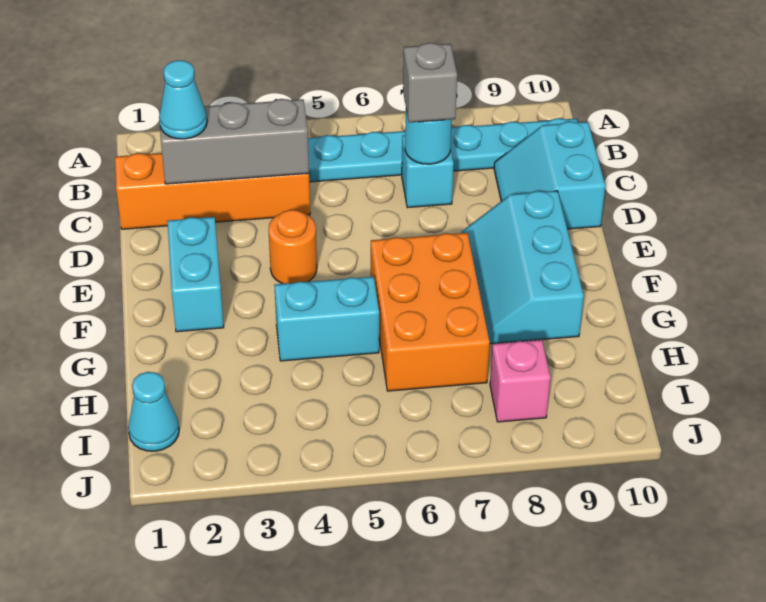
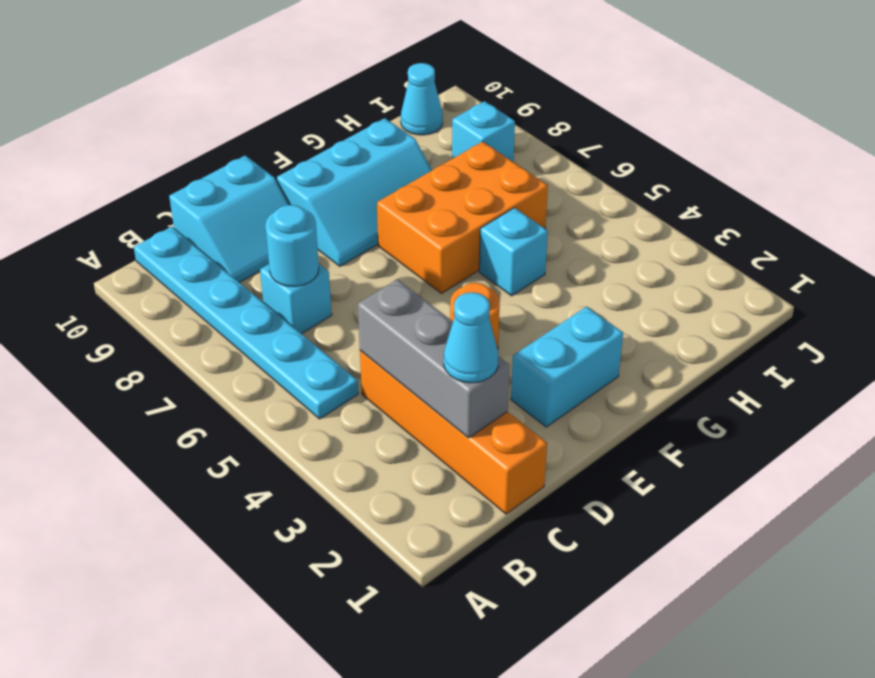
grey brick C7 level 3 -> none
cyan brick G4:G5 level 1 -> cyan brick G5 level 1
cyan cone I1 level 1 -> cyan cone I10 level 1
pink brick I8 level 1 -> cyan brick I8 level 1

